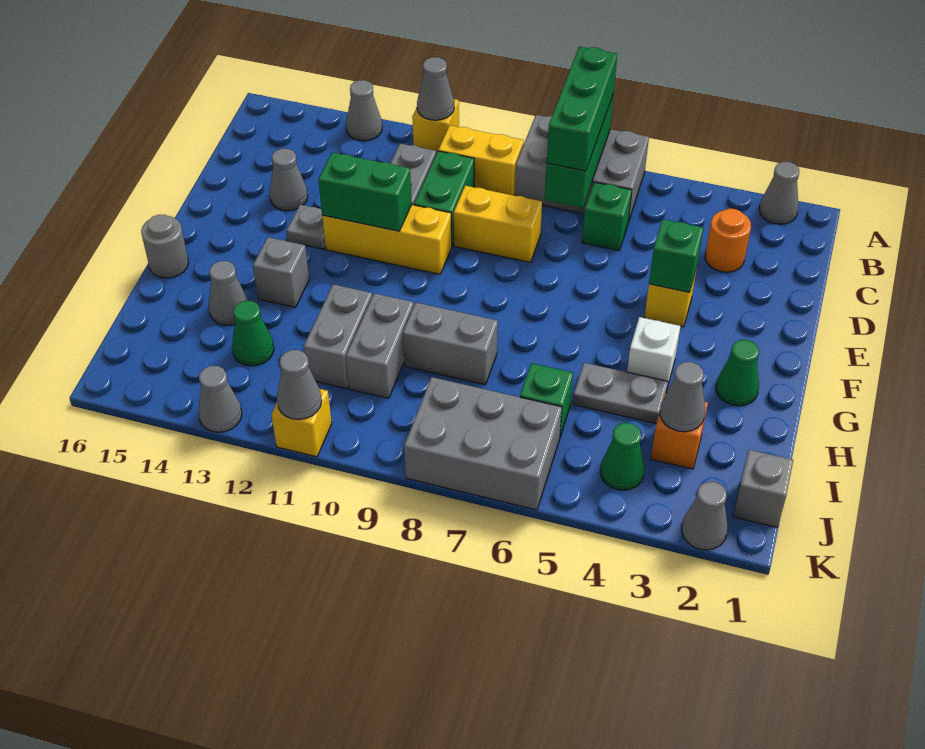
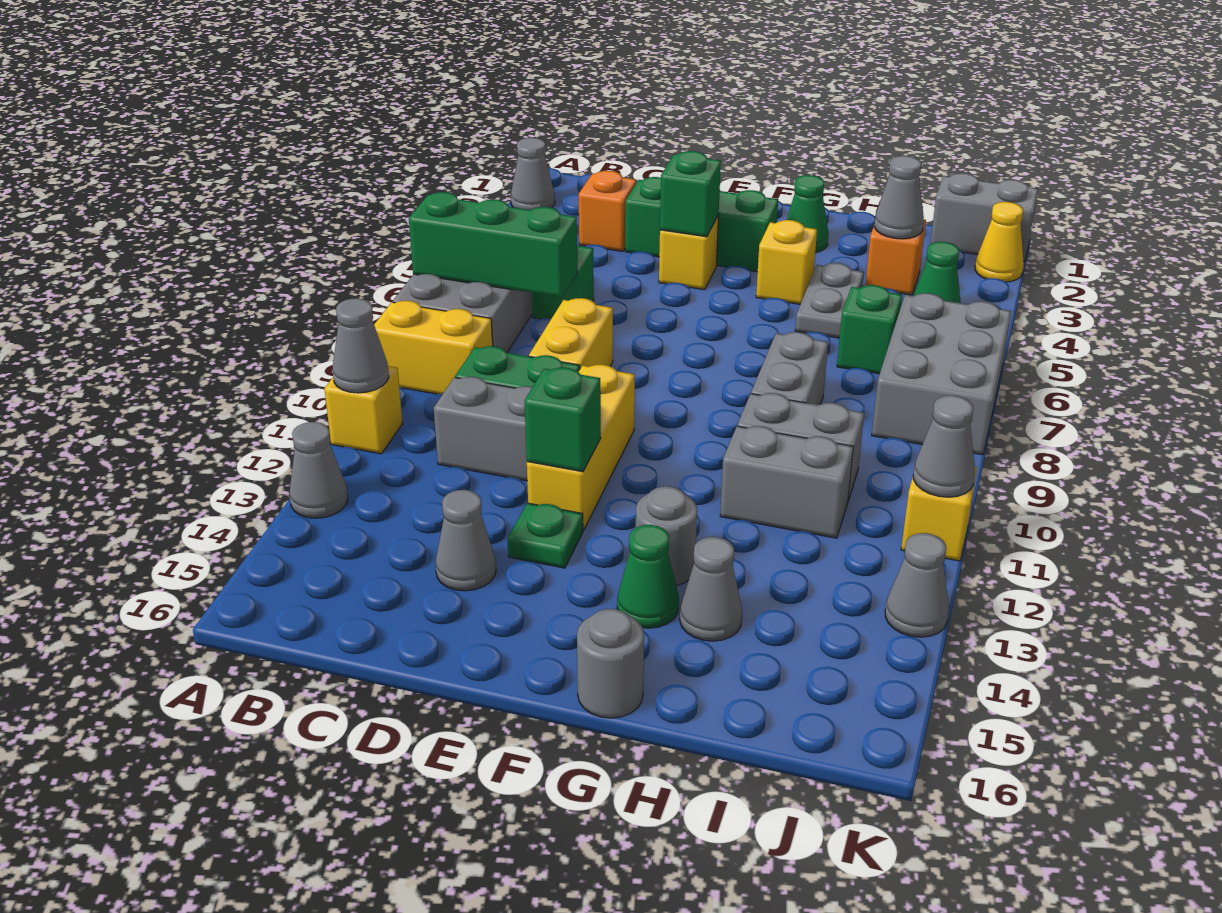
green brick A7:C7 level 3 -> green brick D3:F3 level 1
yellow brick B9:B10 level 1 -> yellow brick A9:B9 level 1
orange round brick C3 level 1 -> orange brick C3 level 1
green brick E11:E12 level 2 -> green brick E12 level 2
grey plate E13 level 1 -> green plate E13 level 1
white brick G4 level 1 -> yellow brick G4 level 1
grey brick G13 level 1 -> grey round brick G13 level 1
green cone I13 level 1 -> green cone G14 level 1
grey brick J1 level 1 -> grey brick J1:K1 level 1
grey cone K2 level 1 -> yellow cone K2 level 1

